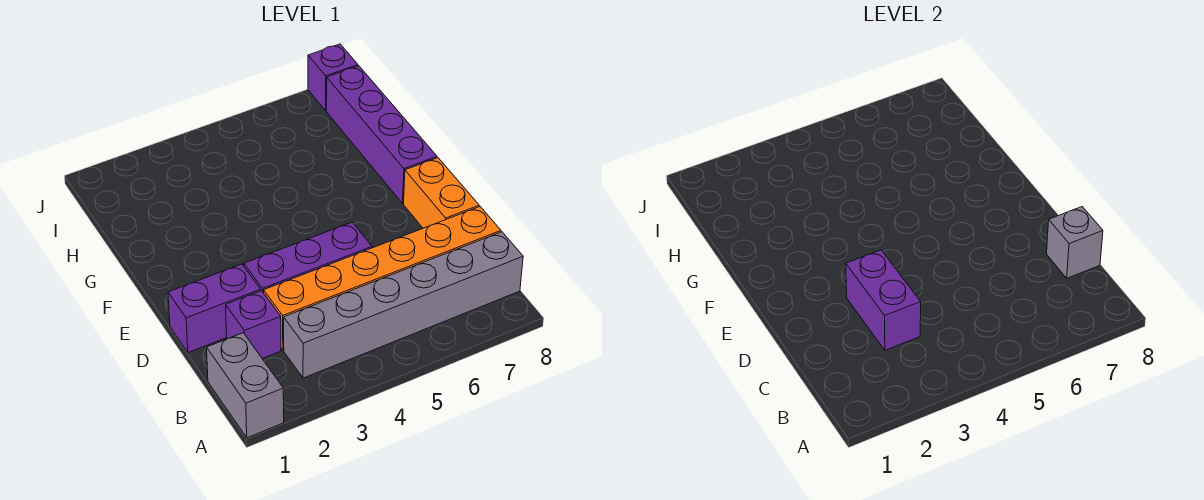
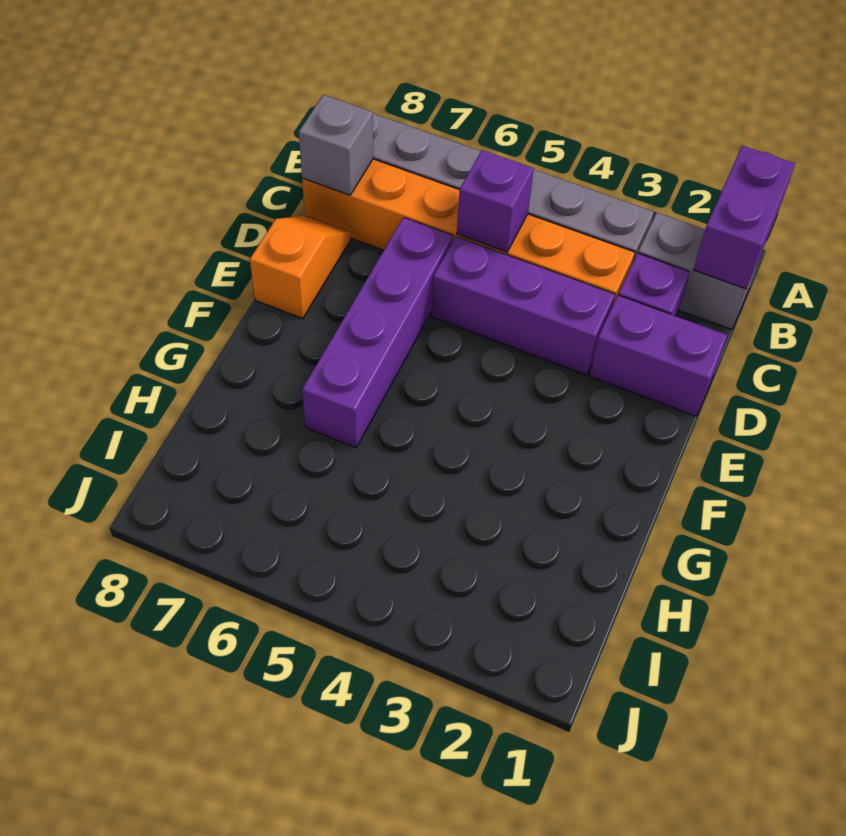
grey brick A1:B1 level 1 -> grey brick B1:B2 level 1
purple brick C3:D3 level 2 -> purple brick A1:B1 level 2
orange brick D8:E8 level 1 -> orange slope D8:E8 level 1 top E
purple brick F8:I8 level 1 -> purple brick D6:G6 level 1
purple brick J8 level 1 -> purple brick C5 level 2

